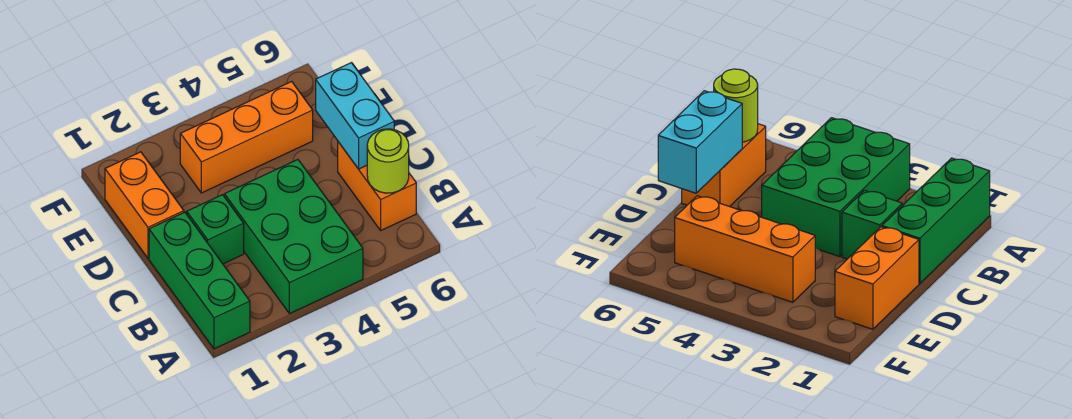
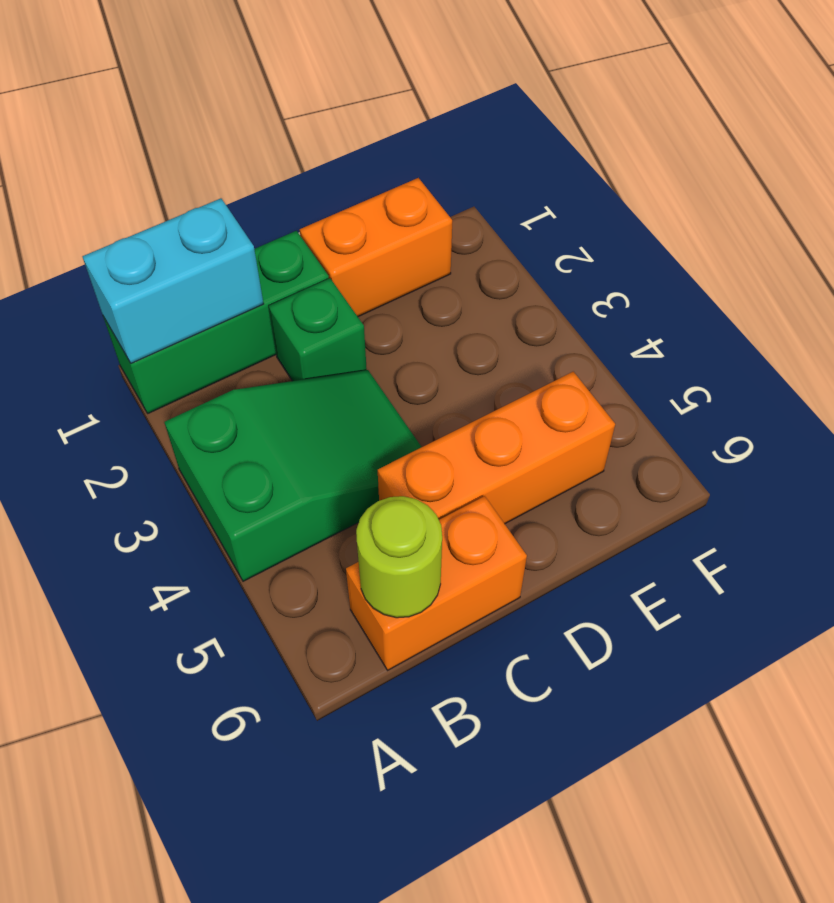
green brick A3:C4 level 1 -> green slope A3:C4 level 1 top A
cyan brick C6:D6 level 2 -> cyan brick A1:B1 level 2
orange brick E3:E5 level 1 -> orange brick C5:E5 level 1

